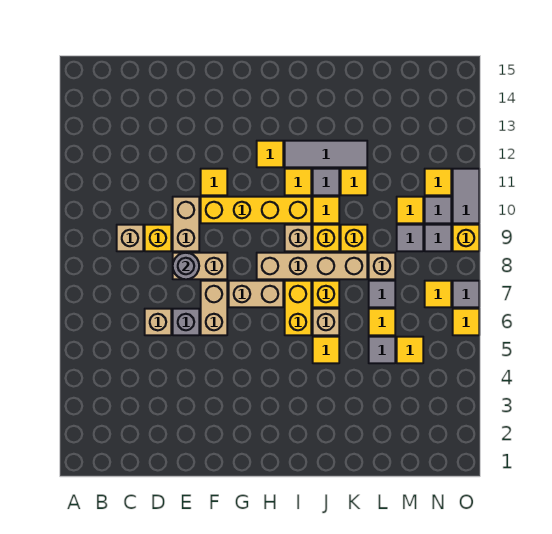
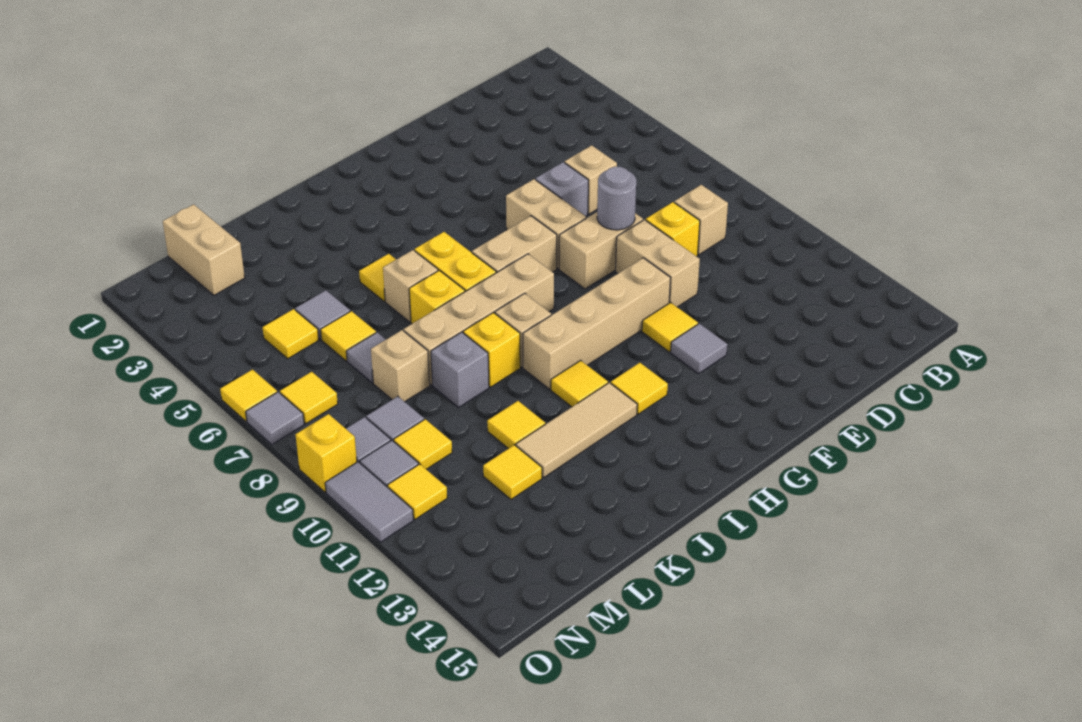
yellow brick F10:I10 level 1 -> tan brick F10:I10 level 1
grey tile I12:K12 level 1 -> tan tile I12:K12 level 1
yellow tile J10 level 1 -> yellow tile L12 level 1
grey tile J11 level 1 -> grey tile F12 level 1
yellow brick K9 level 1 -> grey brick K9 level 1
none -> tan brick M1:M2 level 1

